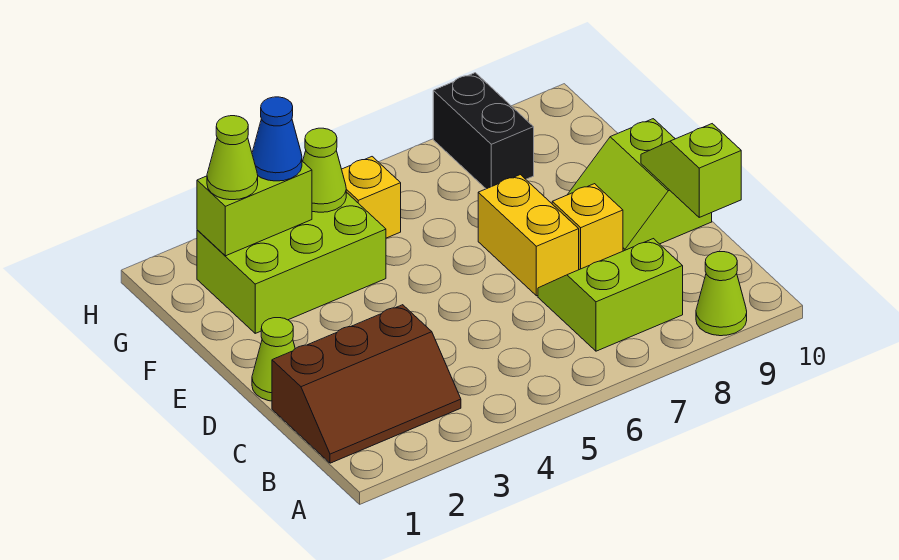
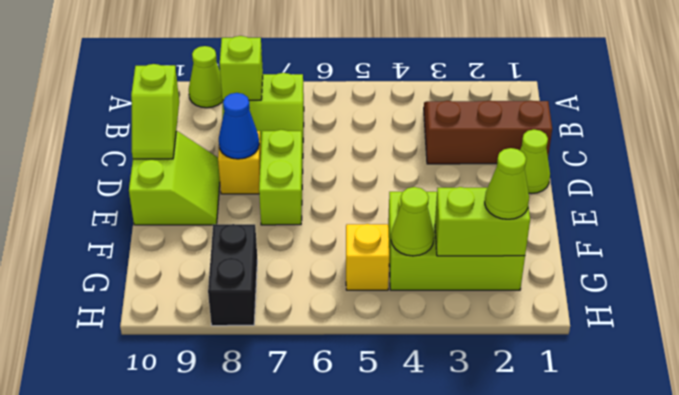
none -> lime brick B8 level 2
yellow brick D7:E7 level 1 -> lime brick D7:E7 level 1
blue cone G3 level 3 -> blue cone D8 level 2

